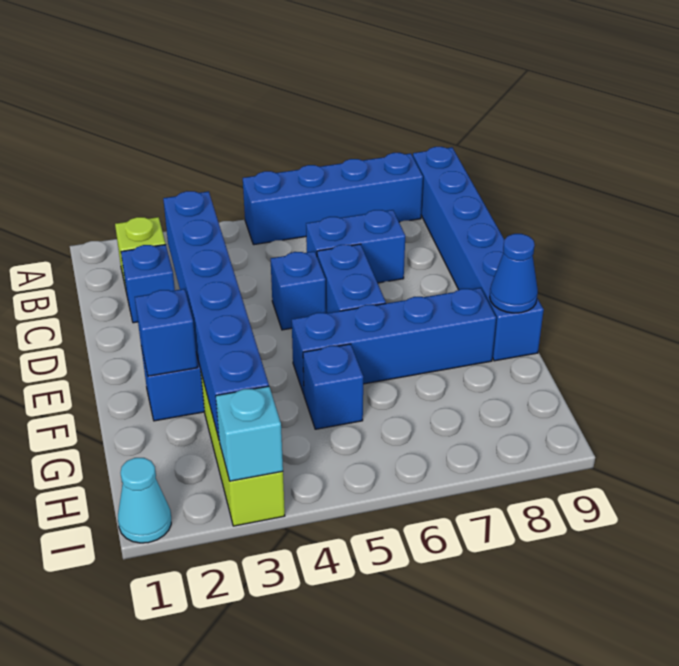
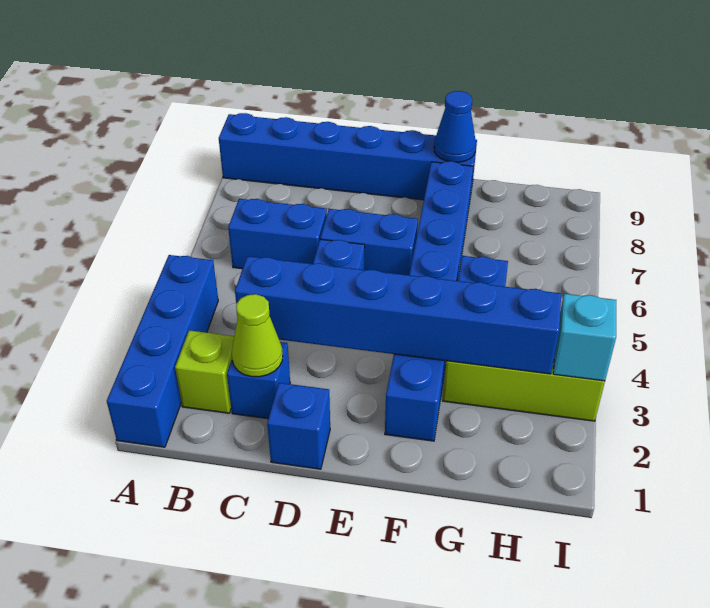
blue brick A5:A8 level 1 -> blue brick A1:A4 level 1
none -> lime cone C2 level 2
blue brick C6:C7 level 1 -> blue brick B6:C6 level 1
blue brick F2 level 2 -> blue brick D1 level 1
cyan cone I1 level 1 -> none

